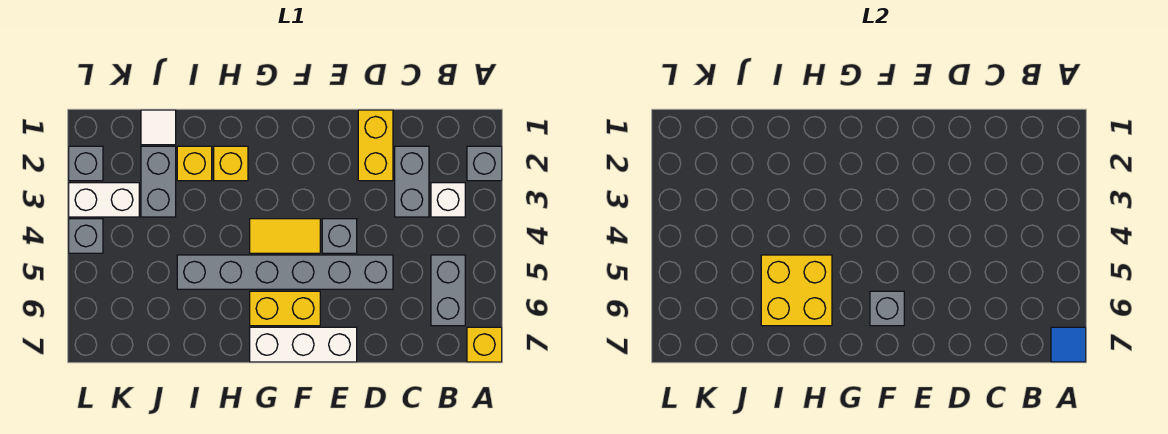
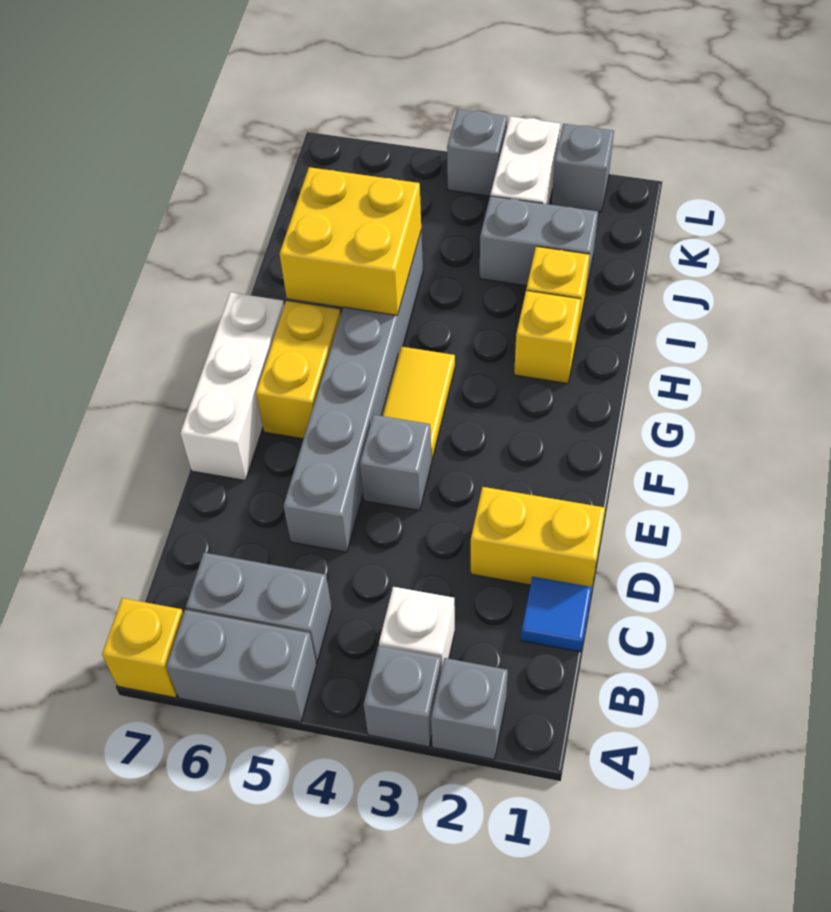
blue tile A7 level 2 -> blue tile C1 level 1
grey brick C2:C3 level 1 -> grey brick A5:A6 level 1
grey brick F6 level 2 -> grey brick A3 level 1
white tile J1 level 1 -> none

